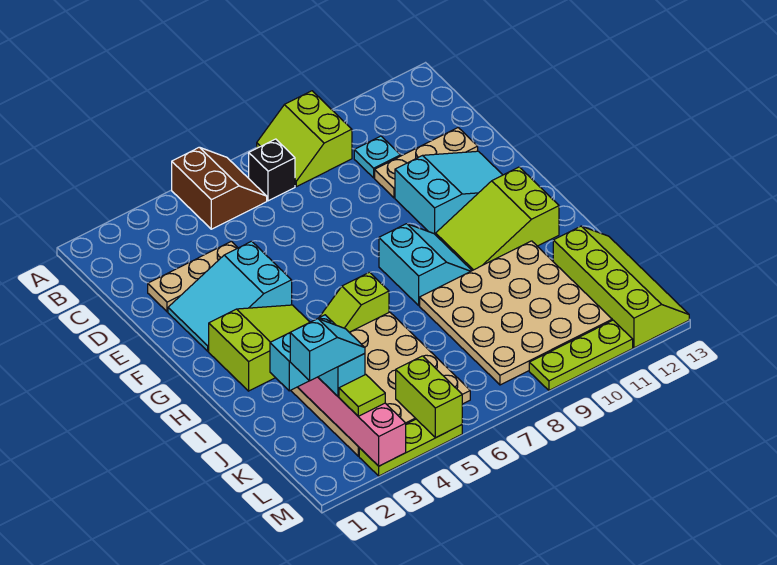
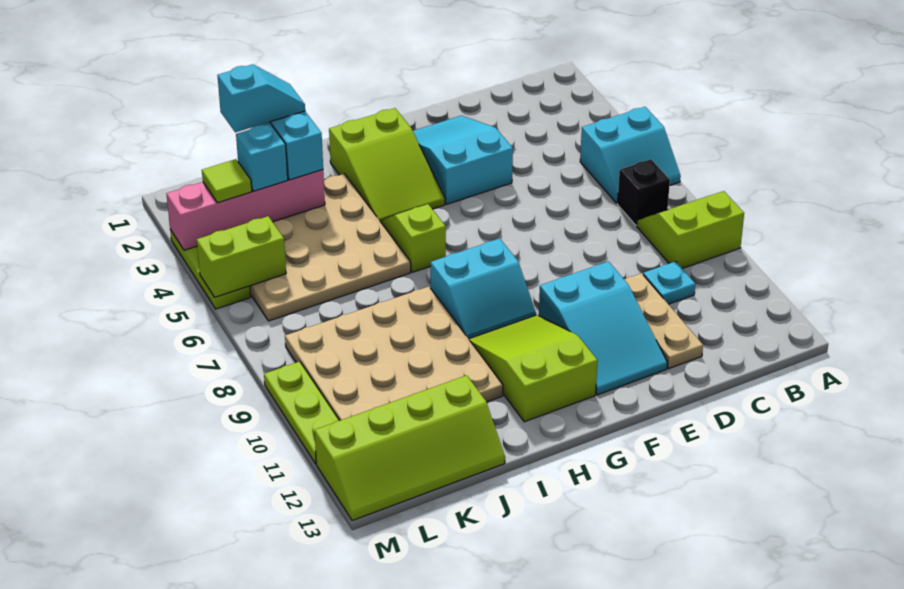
brown slope A5:B6 level 1 top 5 -> cyan slope A5:B6 level 1 top 5
tan plate D2:D4 level 1 -> none
cyan slope K2:K3 level 4 top 2 -> cyan slope J2:K2 level 4 top K

